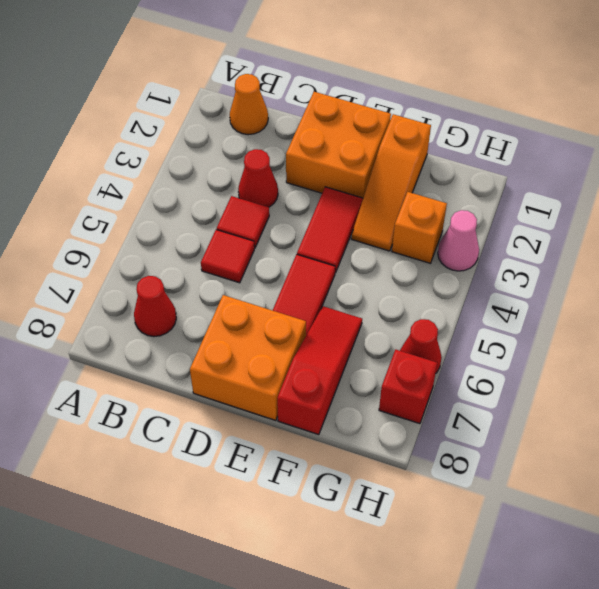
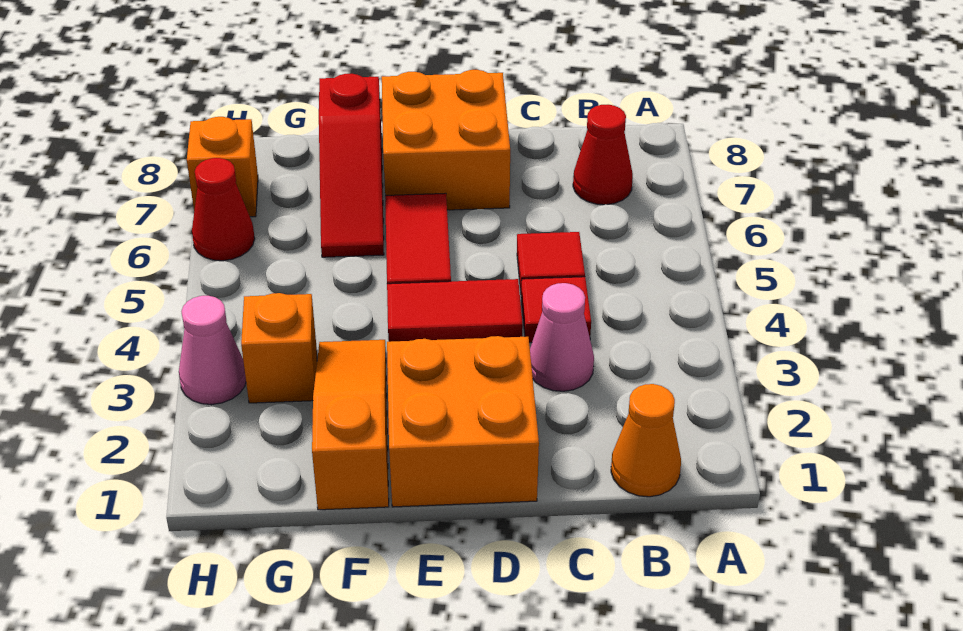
red cone C3 level 1 -> pink cone C3 level 1
red tile E3:E4 level 1 -> red tile D4:E4 level 1
red brick H7 level 1 -> orange brick H7 level 1

